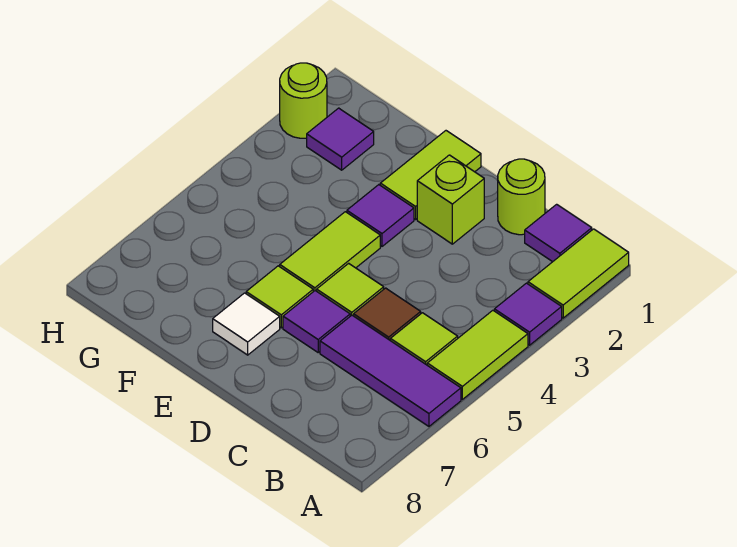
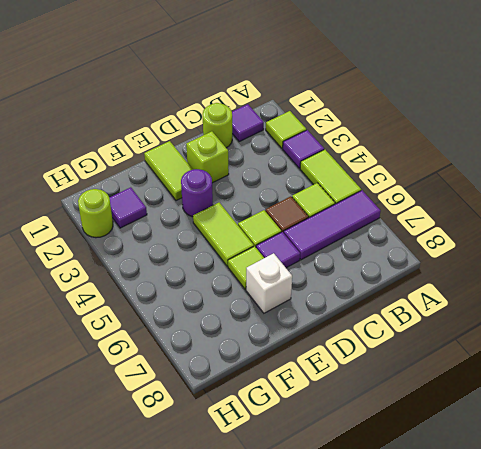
lime tile A1:A2 level 1 -> lime tile A2 level 1
purple tile E3 level 1 -> purple round brick E3 level 1
white tile E7 level 1 -> white brick E7 level 1

